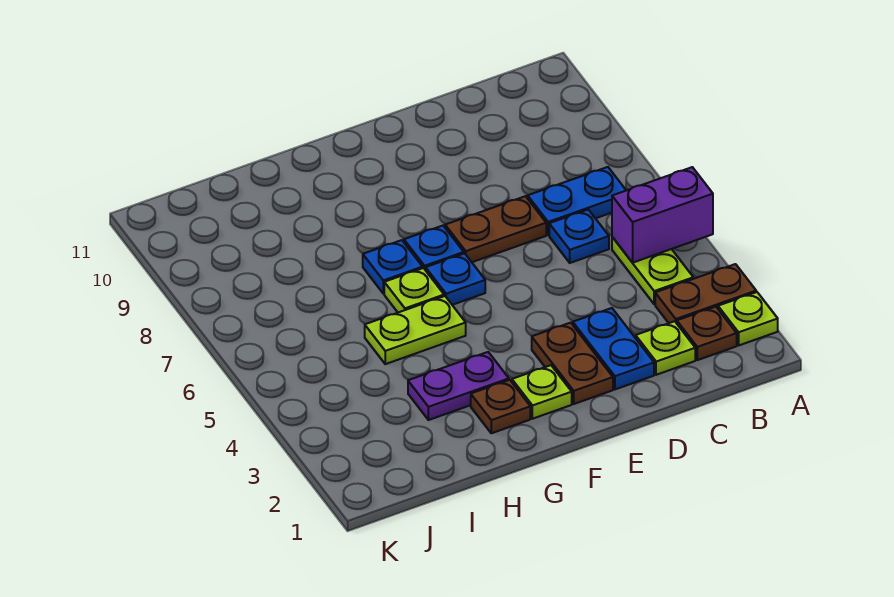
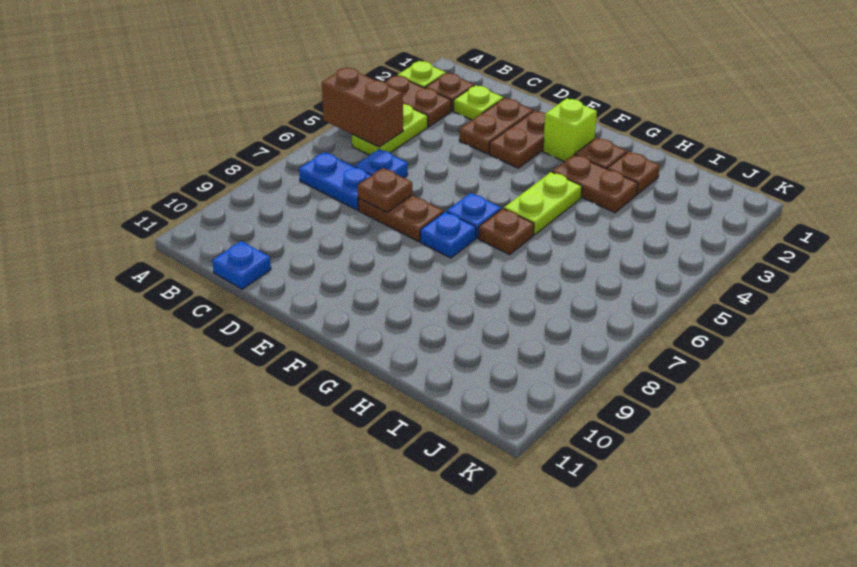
purple brick A5:B5 level 2 -> brown brick A5:B5 level 2
blue plate D2:D3 level 1 -> brown plate D2:D3 level 1
none -> brown plate D7 level 2
lime plate F2 level 1 -> lime brick F2 level 1
purple plate G3:H3 level 1 -> brown plate G3:H3 level 1
lime plate G5:H5 level 1 -> lime plate G4:G5 level 1
lime plate G6 level 1 -> brown plate G6 level 1
blue plate G7 level 1 -> blue plate C11 level 1
none -> brown plate H2 level 1

